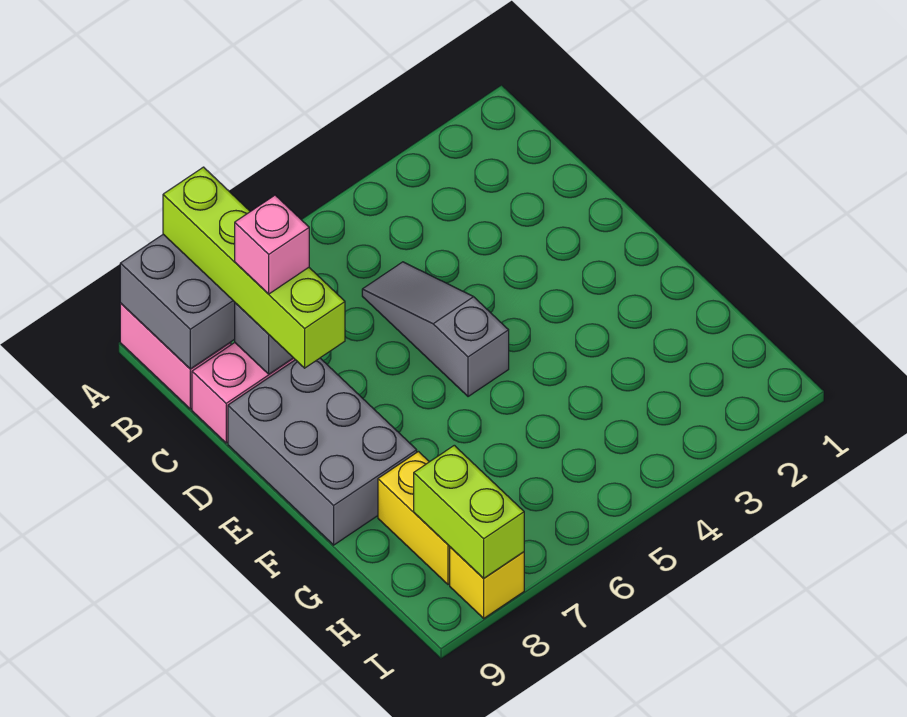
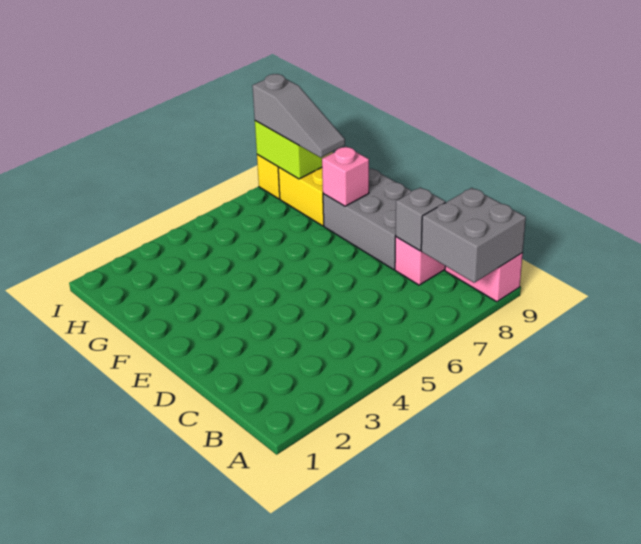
lime brick A8:D8 level 3 -> none
grey slope C5:E5 level 1 top E -> grey slope G8:I8 level 3 top I
pink brick C8 level 4 -> pink brick F8 level 2

